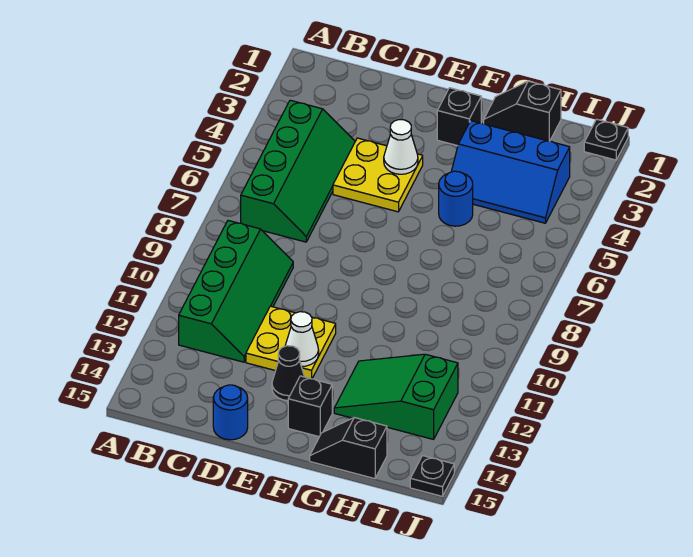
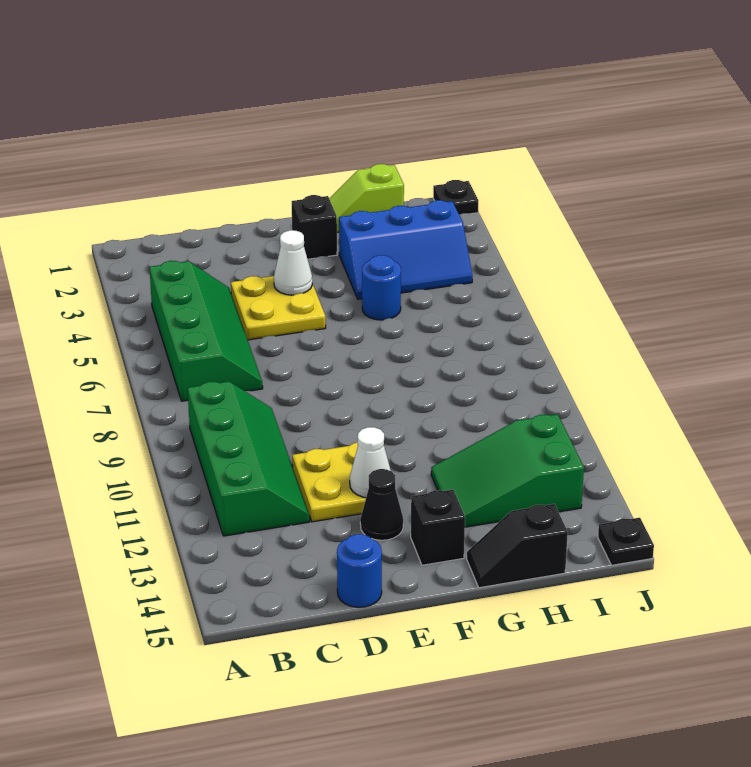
black slope G1:H1 level 1 top H -> lime slope G1:H1 level 1 top H

